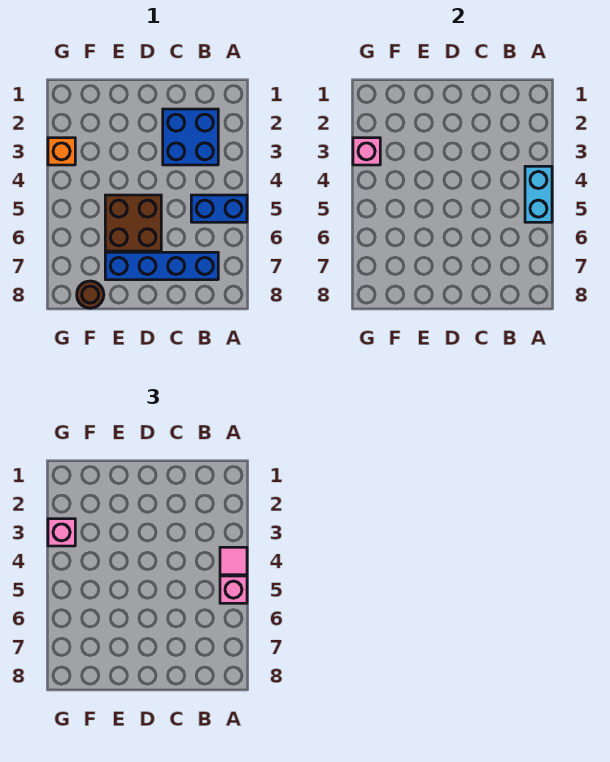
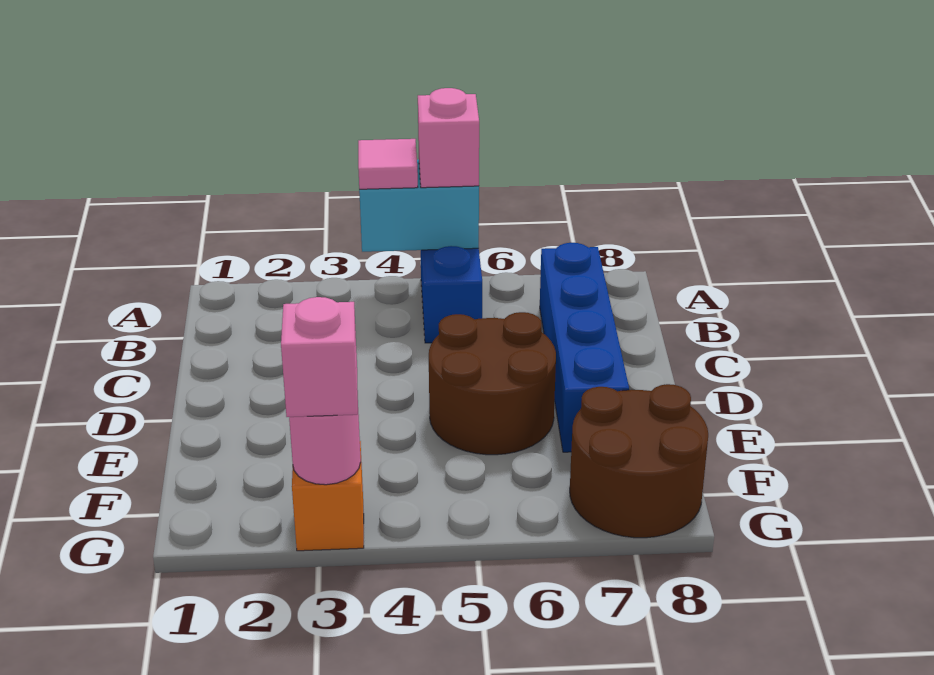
blue brick B2:C3 level 1 -> none
brown brick D5:E6 level 1 -> brown round brick D5:E6 level 1
brown round brick F8 level 1 -> brown round brick F7:G8 level 1
pink brick G3 level 2 -> pink round brick G3 level 2

